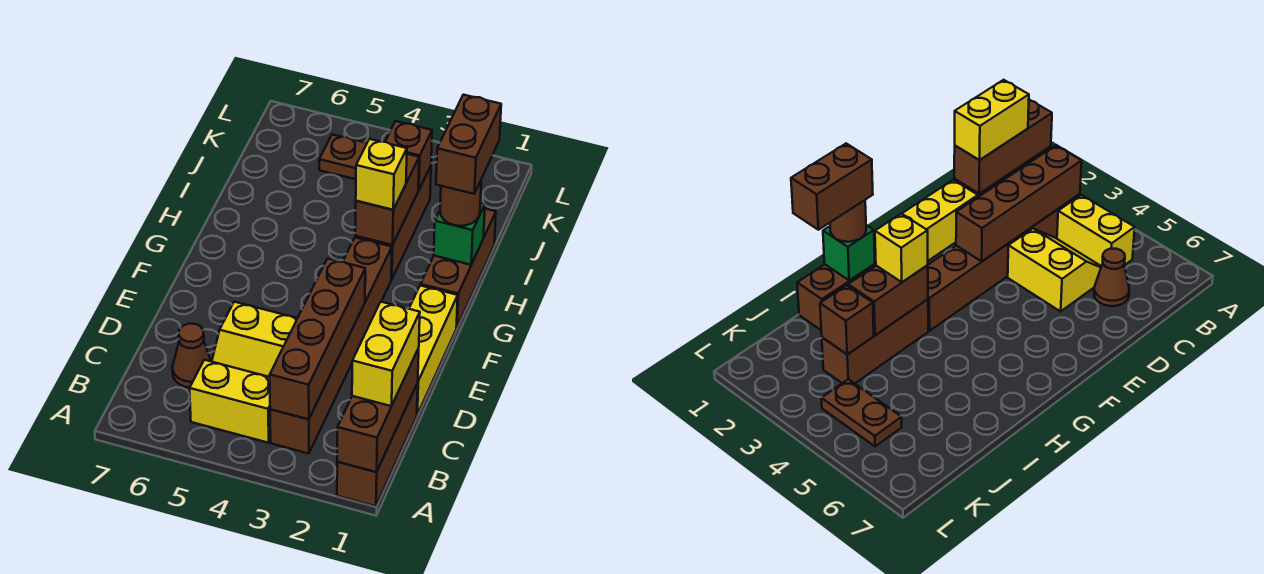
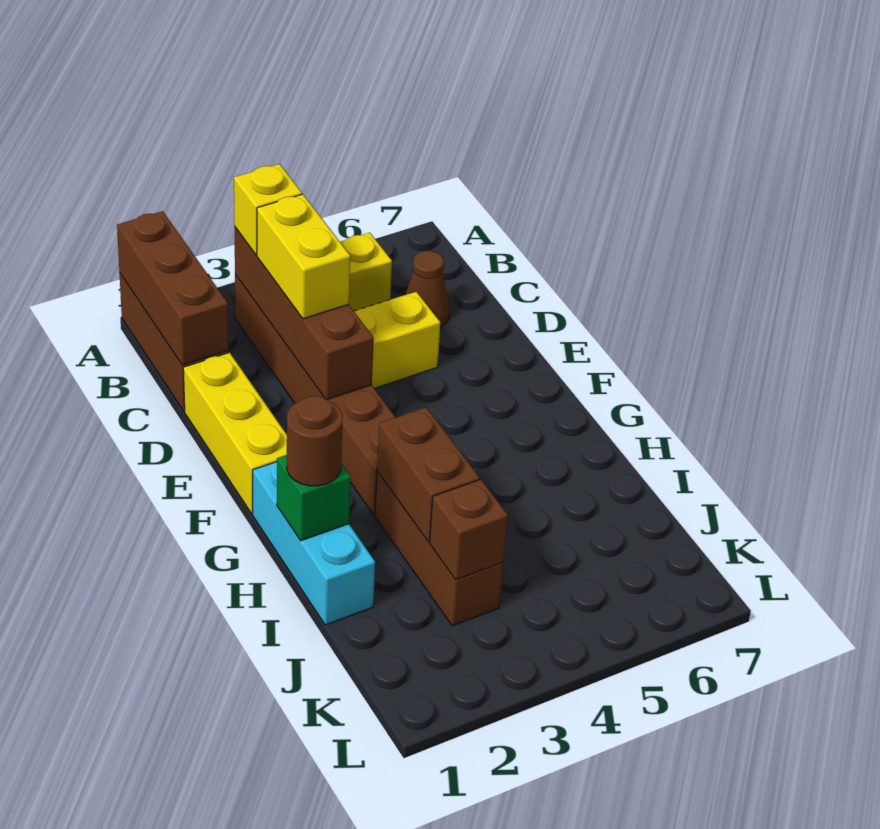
yellow brick B1:C1 level 3 -> yellow brick C3:D3 level 3
brown brick G1:I1 level 1 -> cyan brick G1:I1 level 1
brown brick H1:I1 level 4 -> none
yellow brick H3 level 3 -> yellow brick B3 level 3
brown plate K4:K5 level 1 -> none

